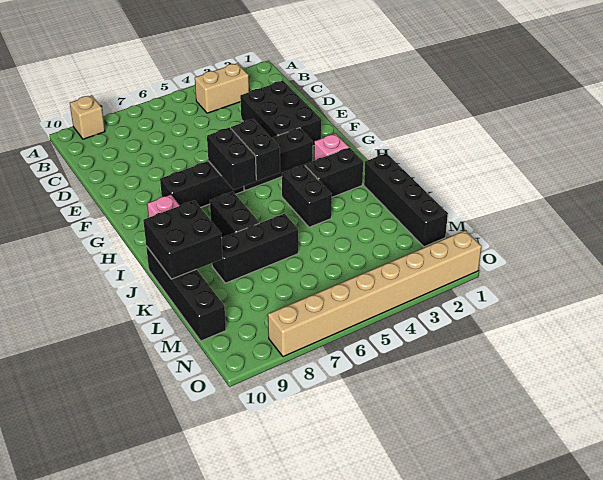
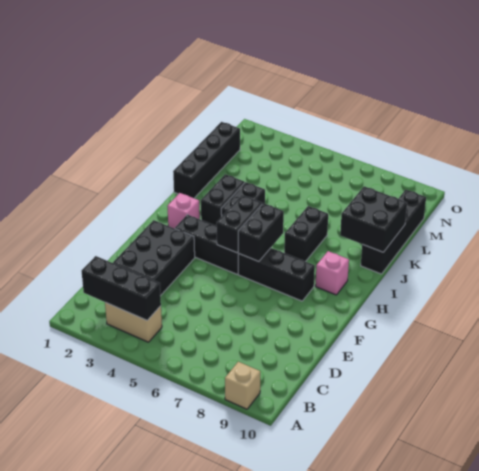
black brick I2:I3 level 1 -> black brick I3:J3 level 1
black brick K6:K8 level 1 -> black brick B2:B4 level 2
tan brick O1:O8 level 1 -> none

